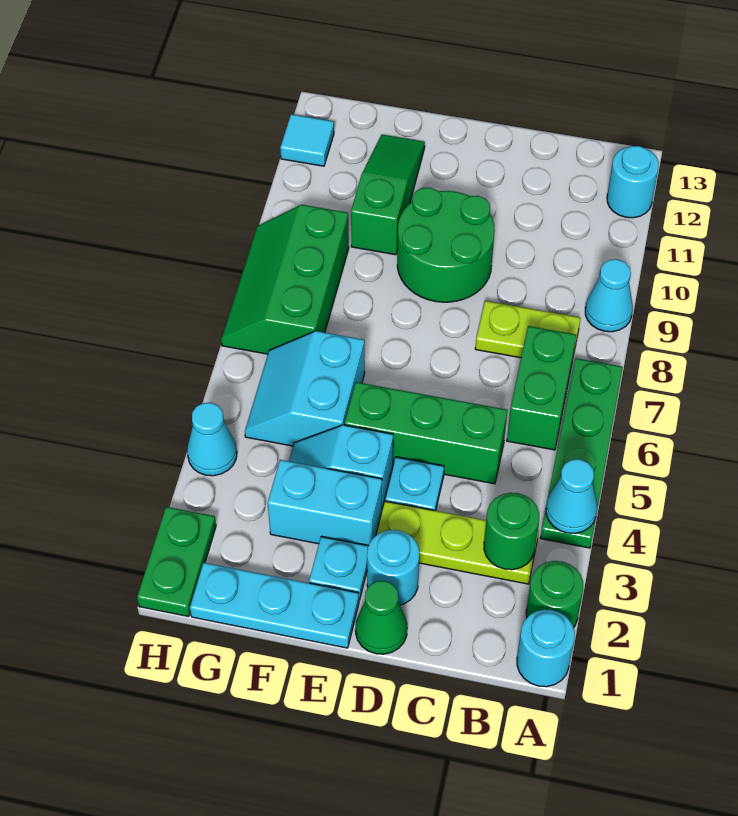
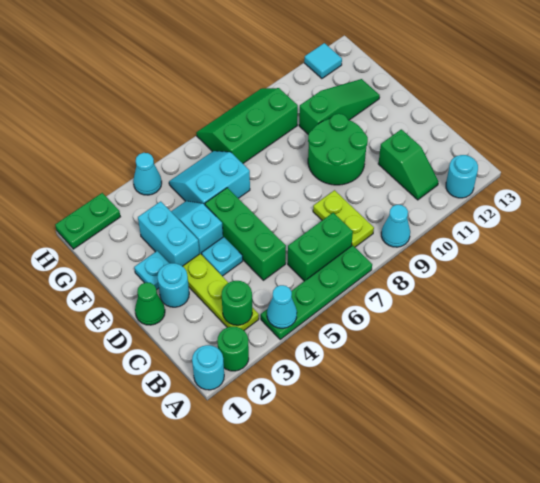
none -> green slope B11:C11 level 1 top C
cyan plate E1:G1 level 1 -> none

